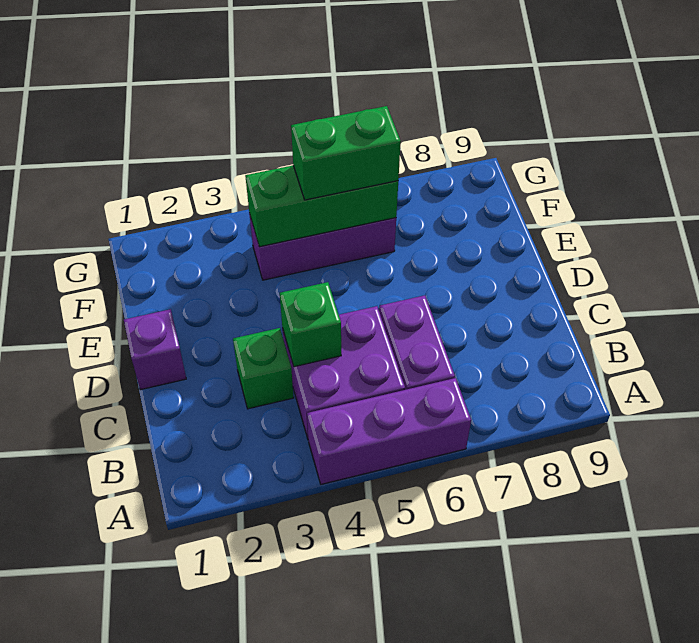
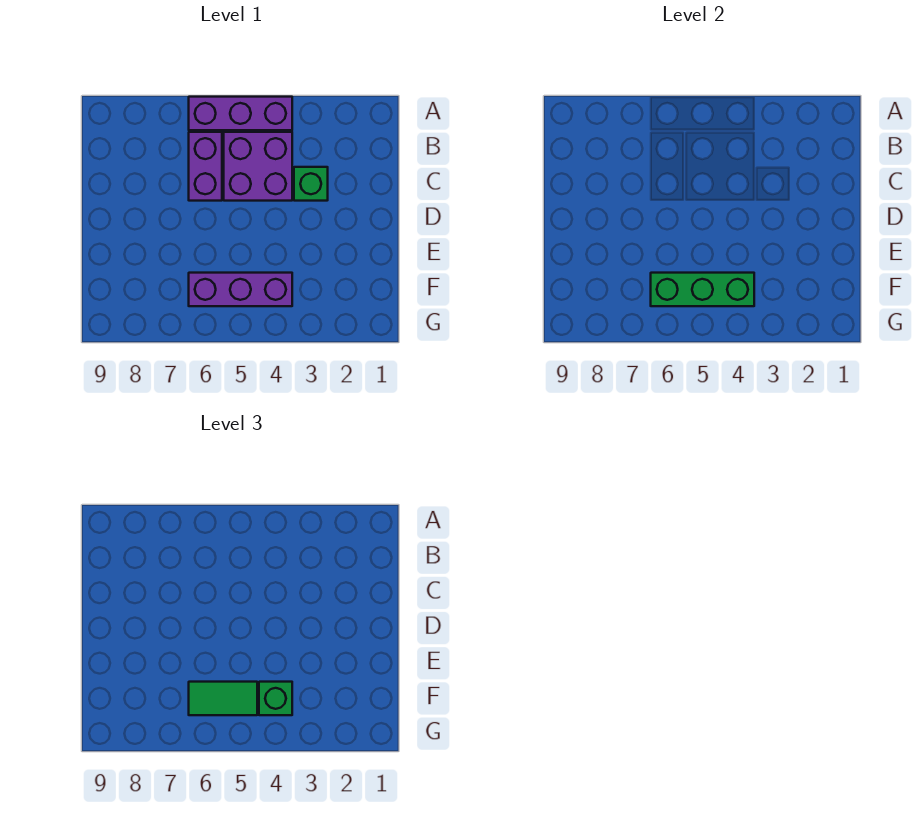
green brick C4 level 2 -> green brick F4 level 3
purple brick D1 level 1 -> none
green brick F5:F6 level 3 -> green tile F5:F6 level 3

